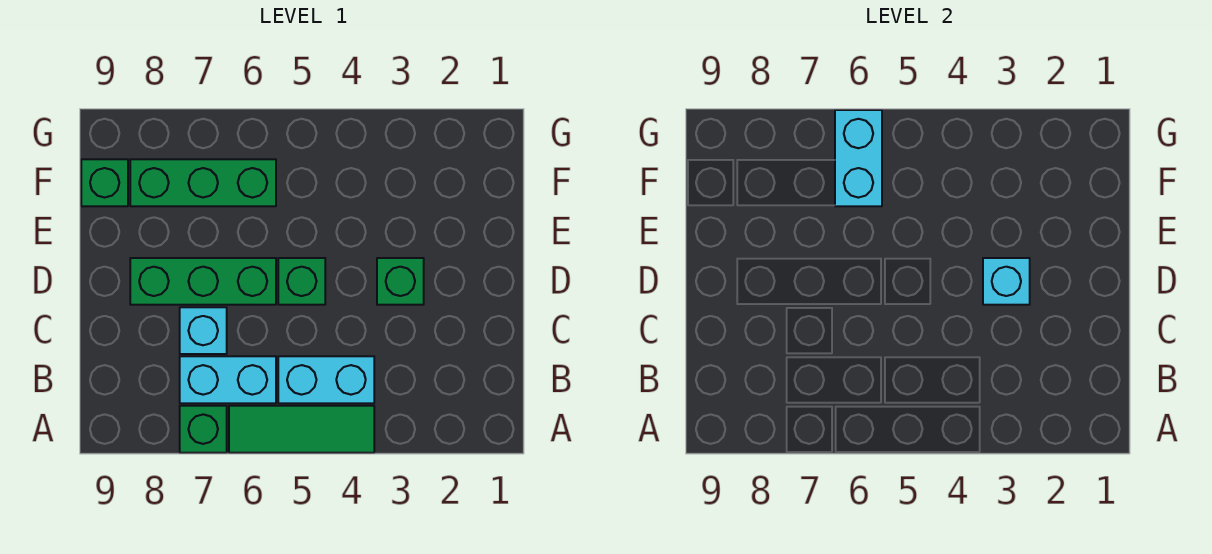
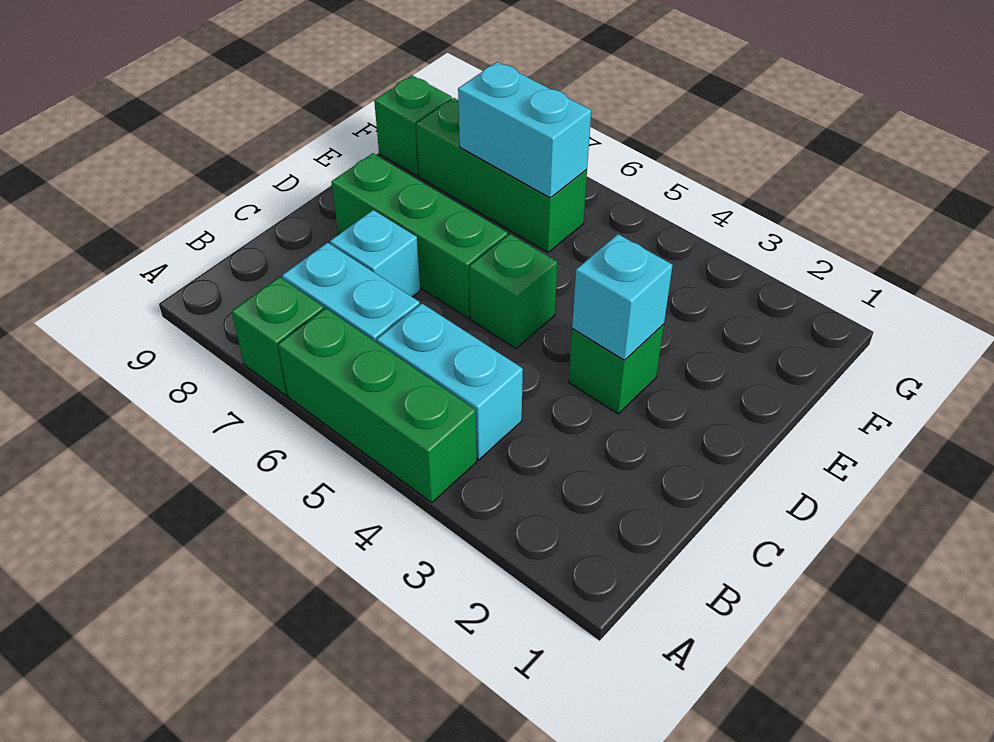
green tile A4:A6 level 1 -> green brick A4:A6 level 1
cyan brick F6:G6 level 2 -> cyan brick F6:F7 level 2

